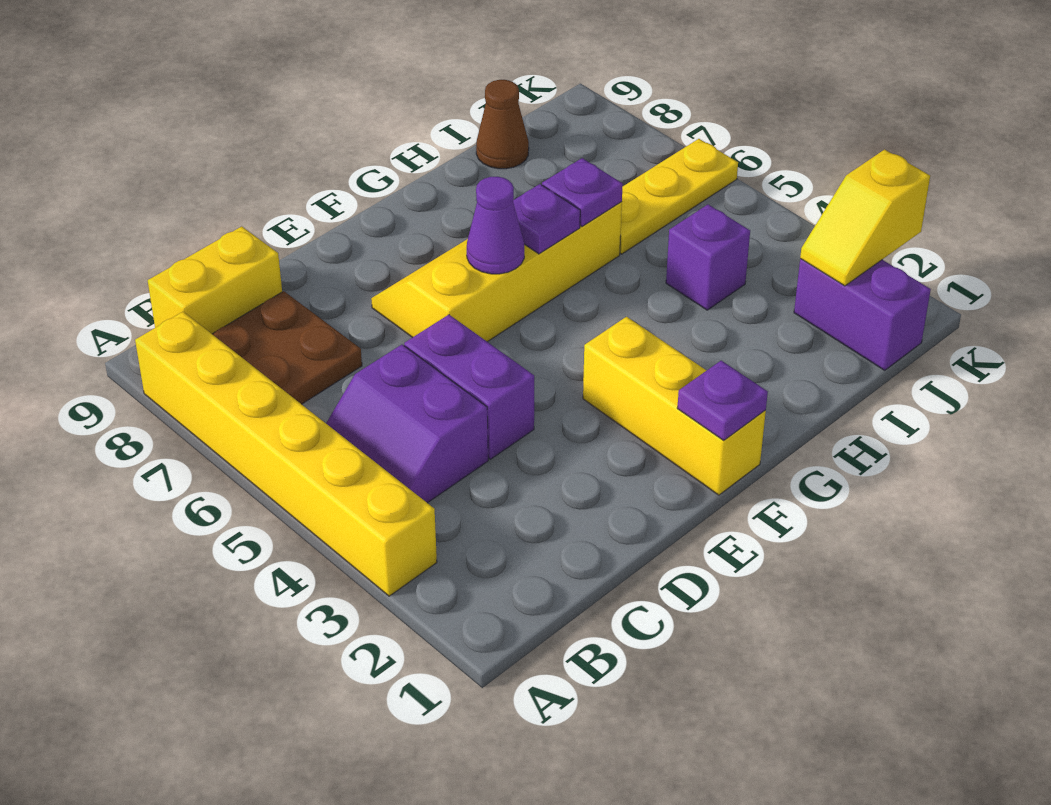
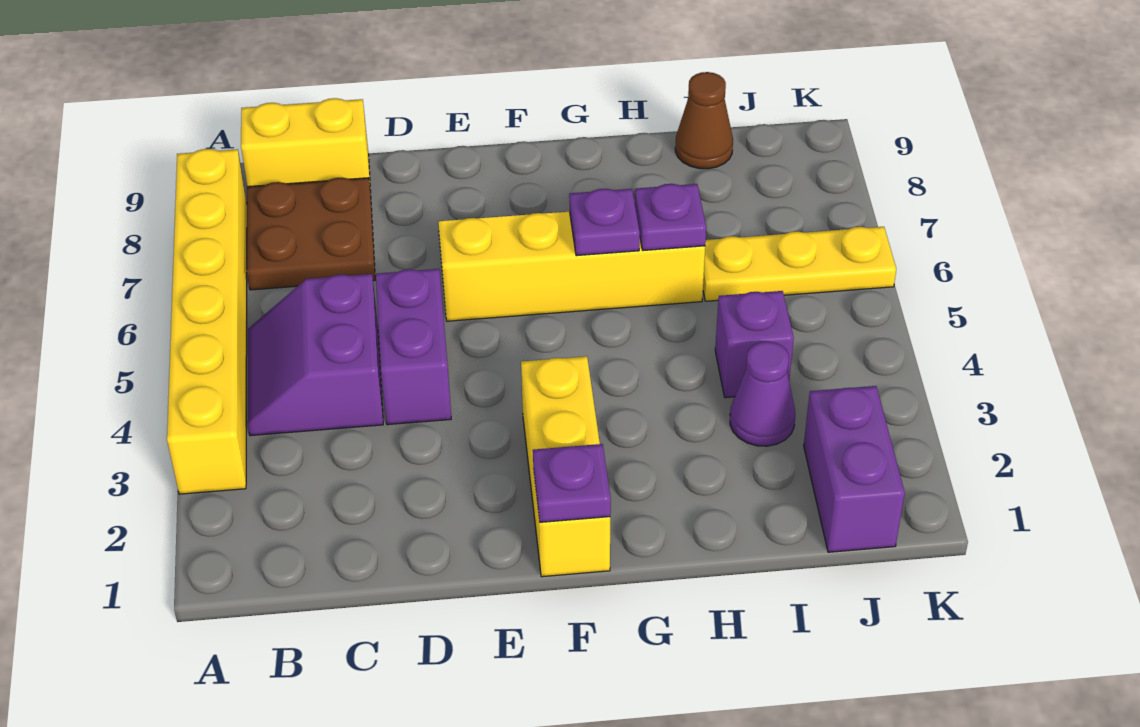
purple cone F6 level 2 -> purple cone I3 level 1
yellow slope J2:K2 level 2 top K -> none

